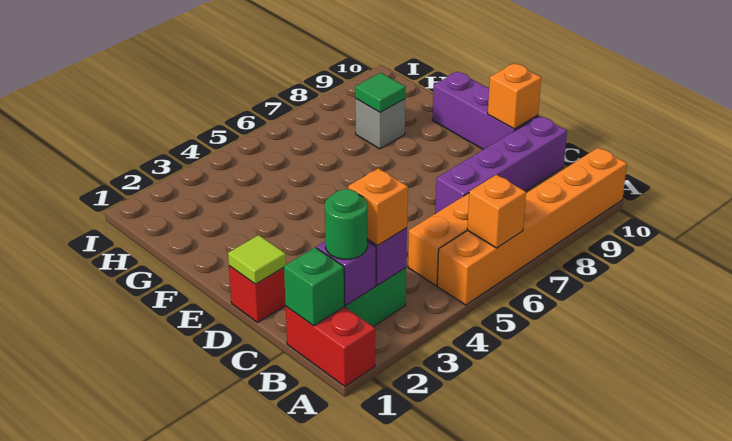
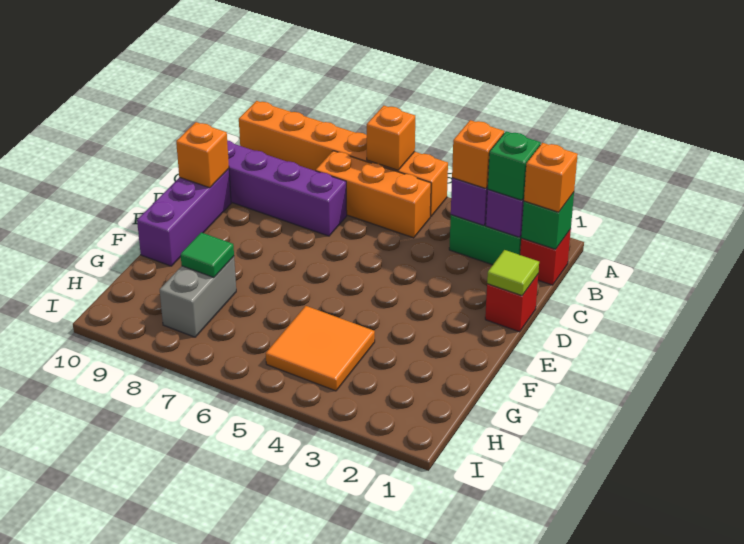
red brick A1:B1 level 1 -> red brick B1 level 1
none -> orange brick B1 level 3
green round brick B2 level 3 -> green brick B2 level 3
none -> orange tile G4:H5 level 1
grey brick G8 level 1 -> grey brick G8:H8 level 1

